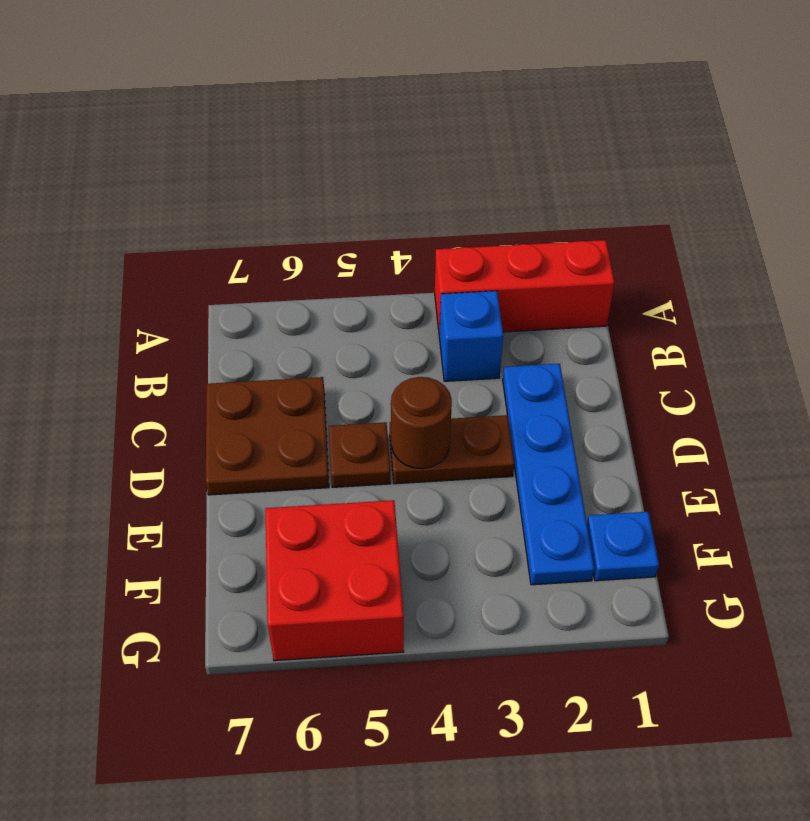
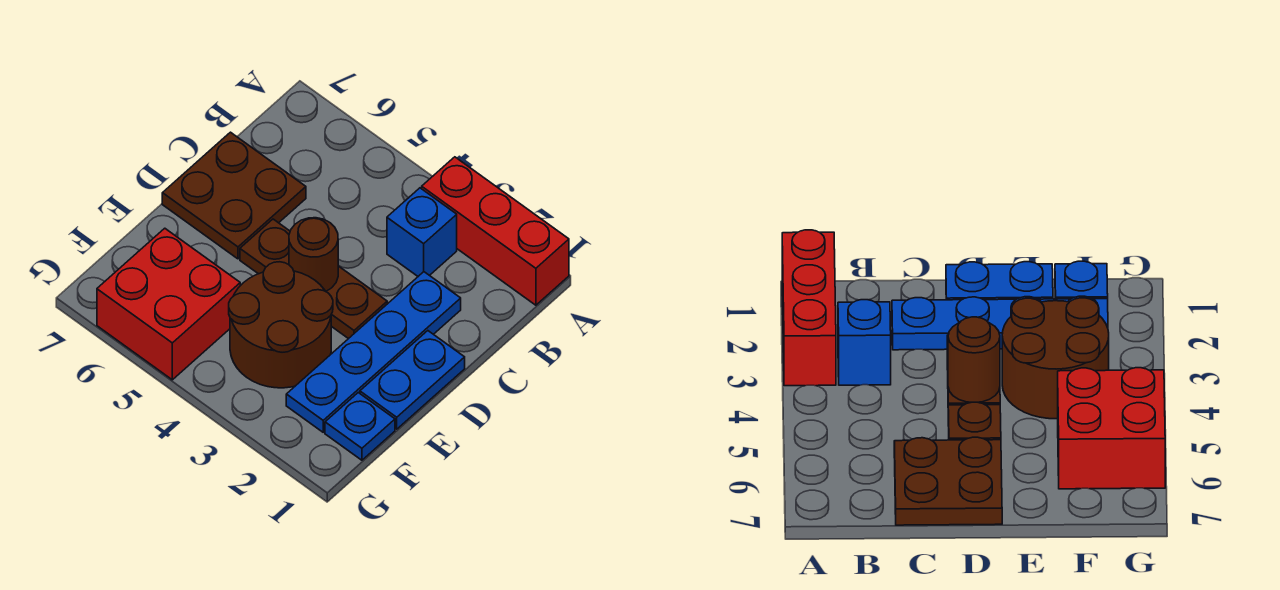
none -> blue plate D1:E1 level 1
none -> brown round brick E3:F4 level 1

